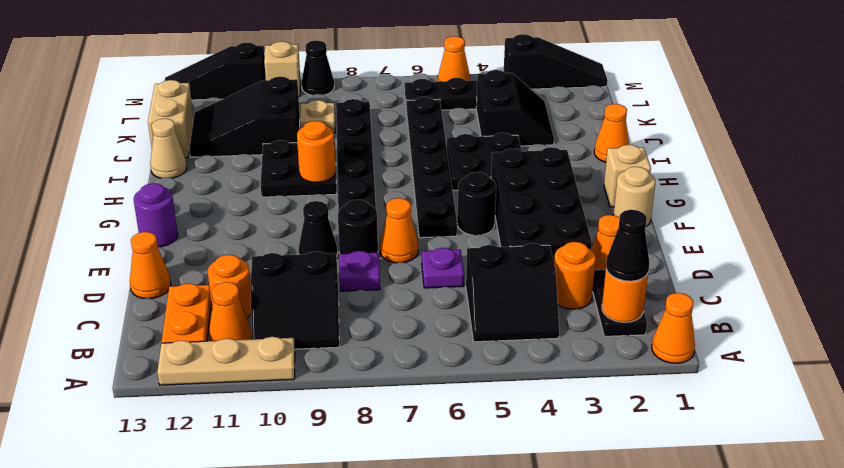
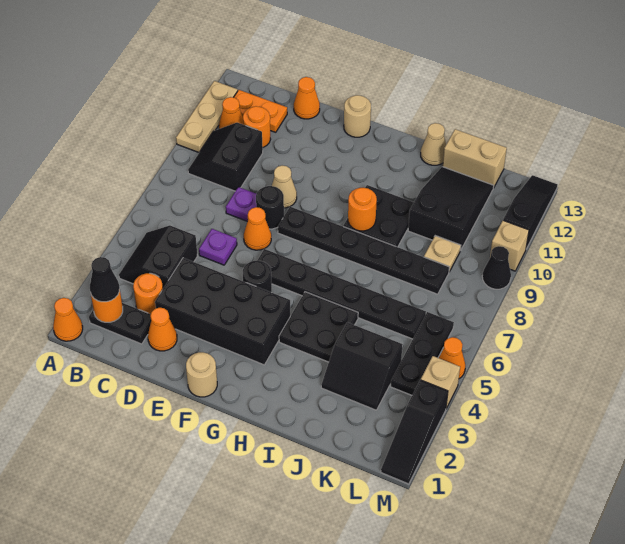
black cone E9 level 1 -> tan cone E9 level 1
purple round brick F13 level 1 -> tan round brick F13 level 1
tan brick G1 level 1 -> tan brick M4 level 1
orange cone I1 level 1 -> none

